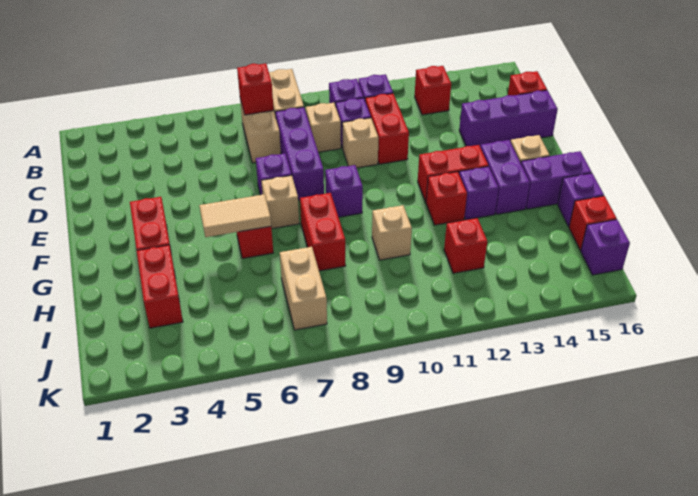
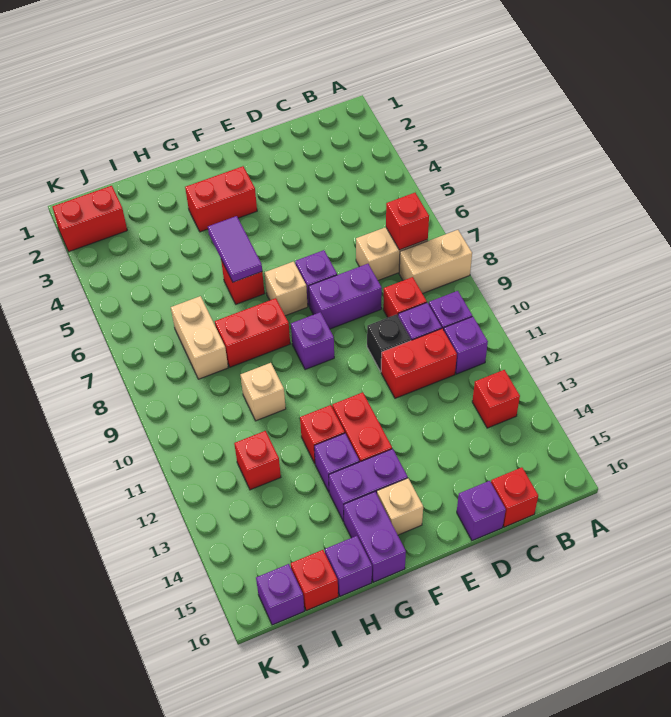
purple brick C8:E8 level 1 -> purple brick D8:E8 level 1
tan brick C9 level 1 -> red brick C9 level 1
tan brick D10 level 1 -> black brick D10 level 1
purple brick D14:D16 level 1 -> purple brick D16 level 1
tan tile G5:G6 level 2 -> purple tile G5:G6 level 2
red brick H3:I3 level 1 -> red brick J2:K2 level 1
tan brick I7:J7 level 1 -> tan brick I7:I8 level 1

